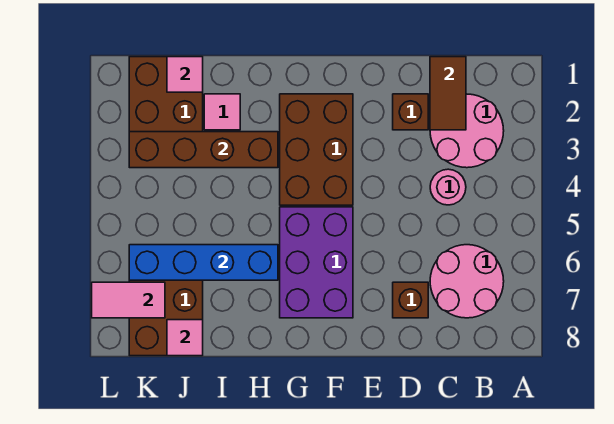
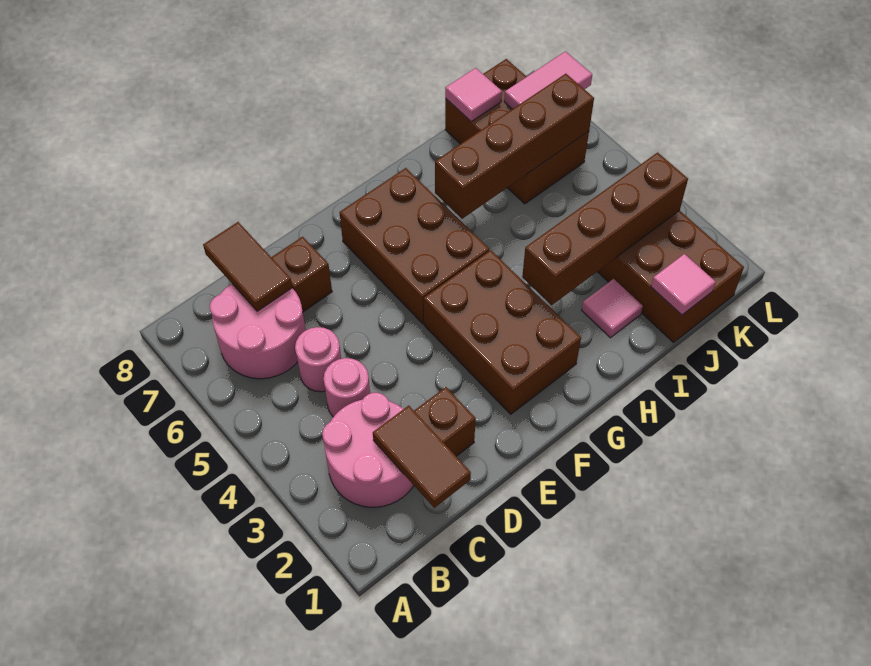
none -> pink round brick C5 level 1
none -> brown tile C7:C8 level 2
purple brick F5:G7 level 1 -> brown brick F5:G7 level 1
blue brick H6:K6 level 2 -> brown brick H6:K6 level 2

